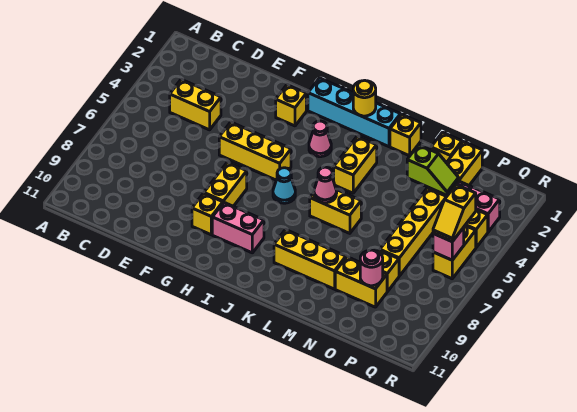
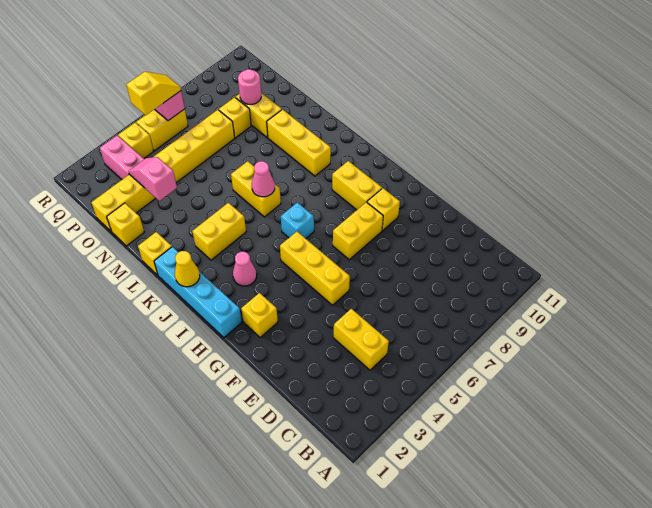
pink brick H9:I9 level 1 -> yellow brick H9:I9 level 1
cyan cone I6 level 1 -> cyan brick I6 level 1
yellow round brick J1 level 2 -> yellow cone J1 level 2
lime slope N3:O3 level 2 top N -> pink slope N3:O3 level 2 top N

